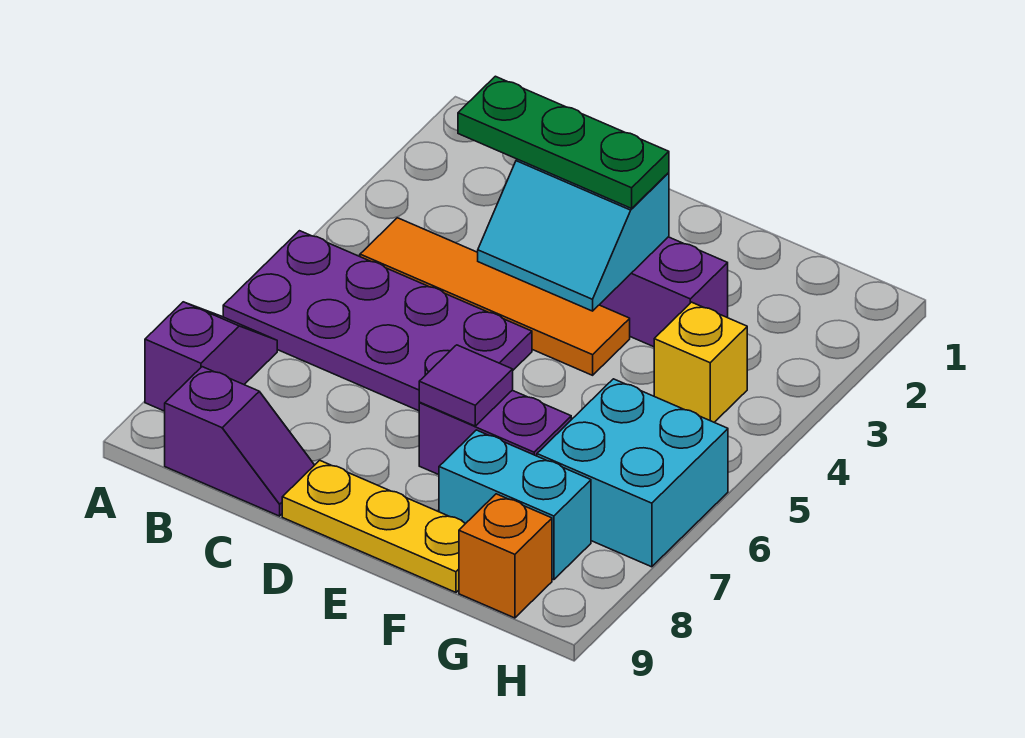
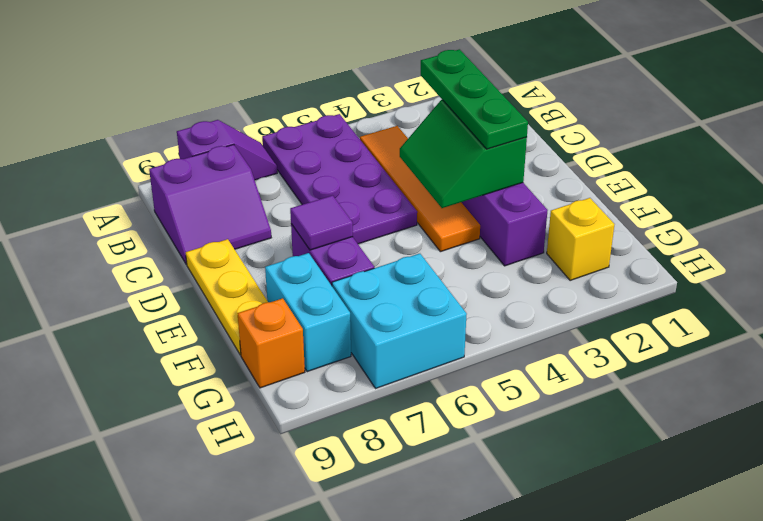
purple slope B9:C9 level 1 top B -> purple slope B8:C9 level 1 top B
cyan slope D3:E4 level 2 top 3 -> green slope D3:E4 level 2 top 3
yellow brick G4 level 1 -> yellow brick G2 level 1

